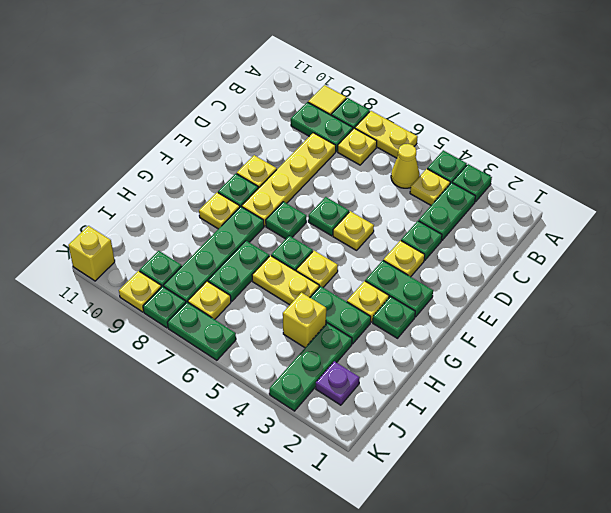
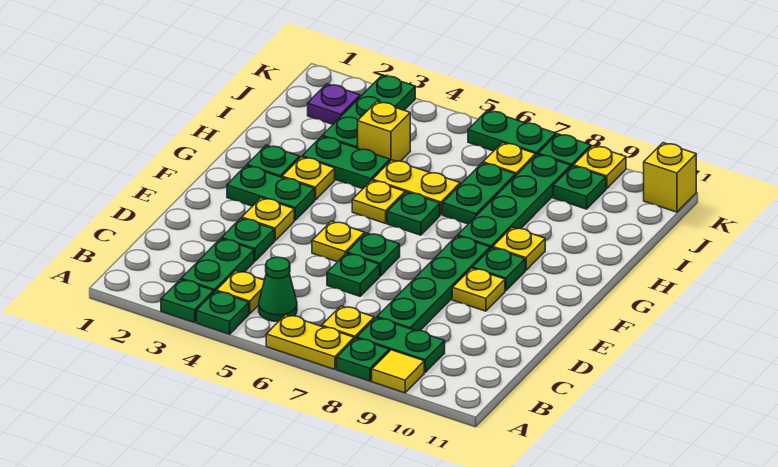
yellow cone B5 level 1 -> green cone B5 level 1
yellow plate C8:F8 level 1 -> green plate C8:F8 level 1
green plate F7 level 1 -> green plate D6 level 1

